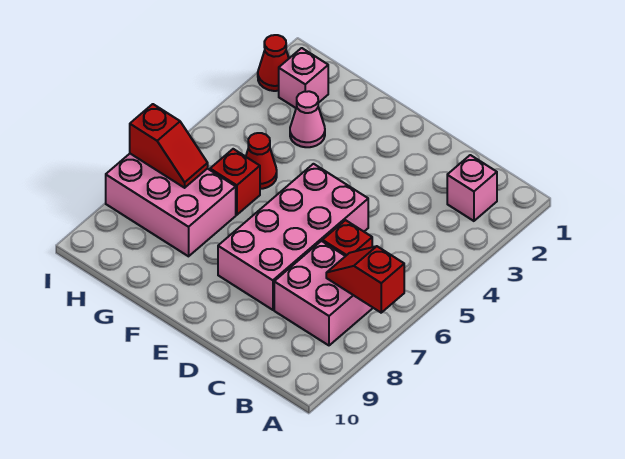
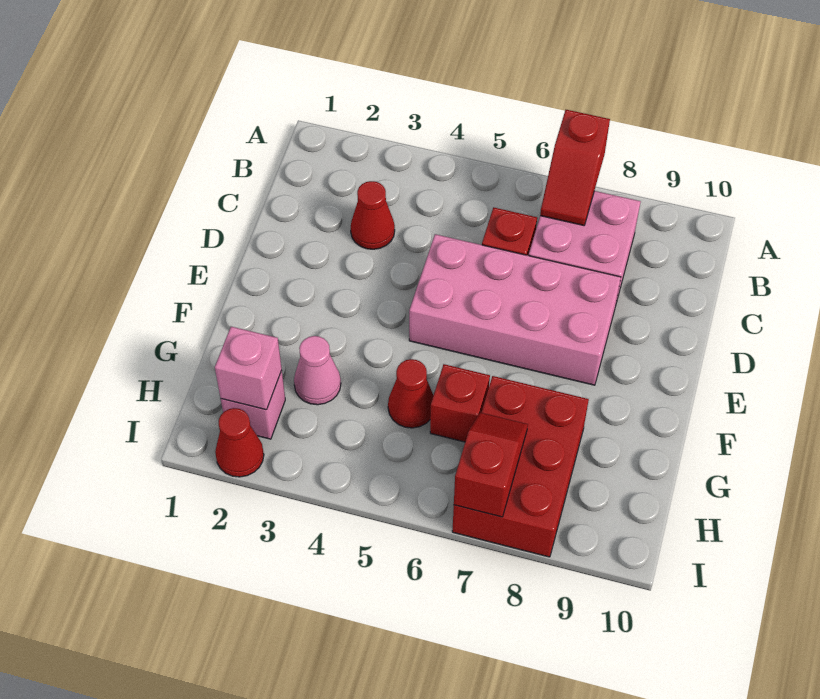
pink brick B2 level 1 -> pink brick H2 level 2
none -> red cone C3 level 1
pink brick G7:I8 level 1 -> red brick G7:I8 level 1

